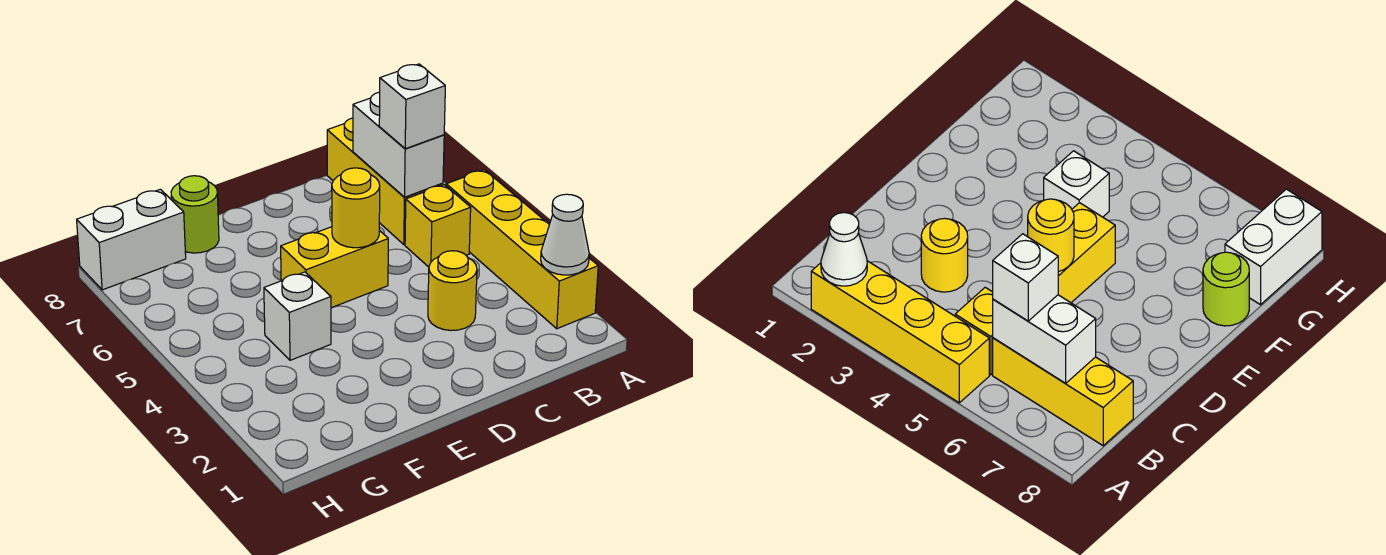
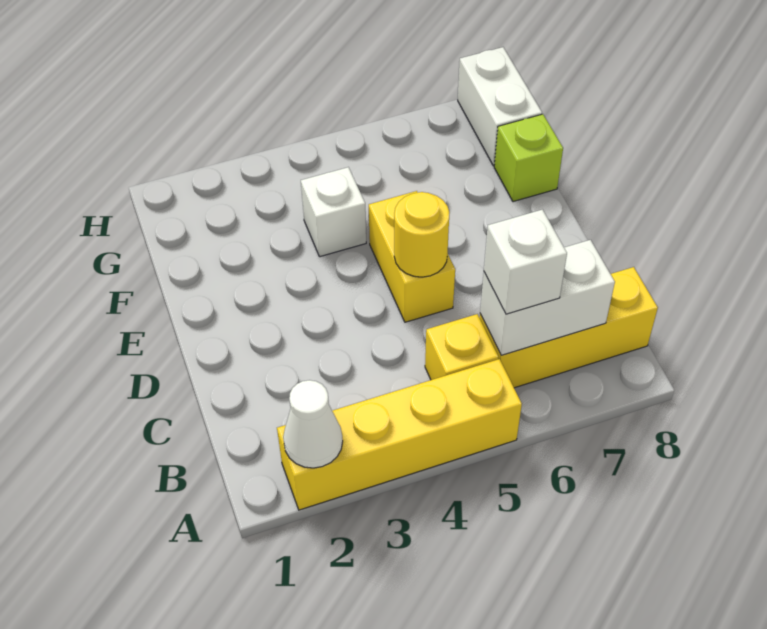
yellow round brick C3 level 1 -> none
lime round brick F8 level 1 -> lime brick F8 level 1

